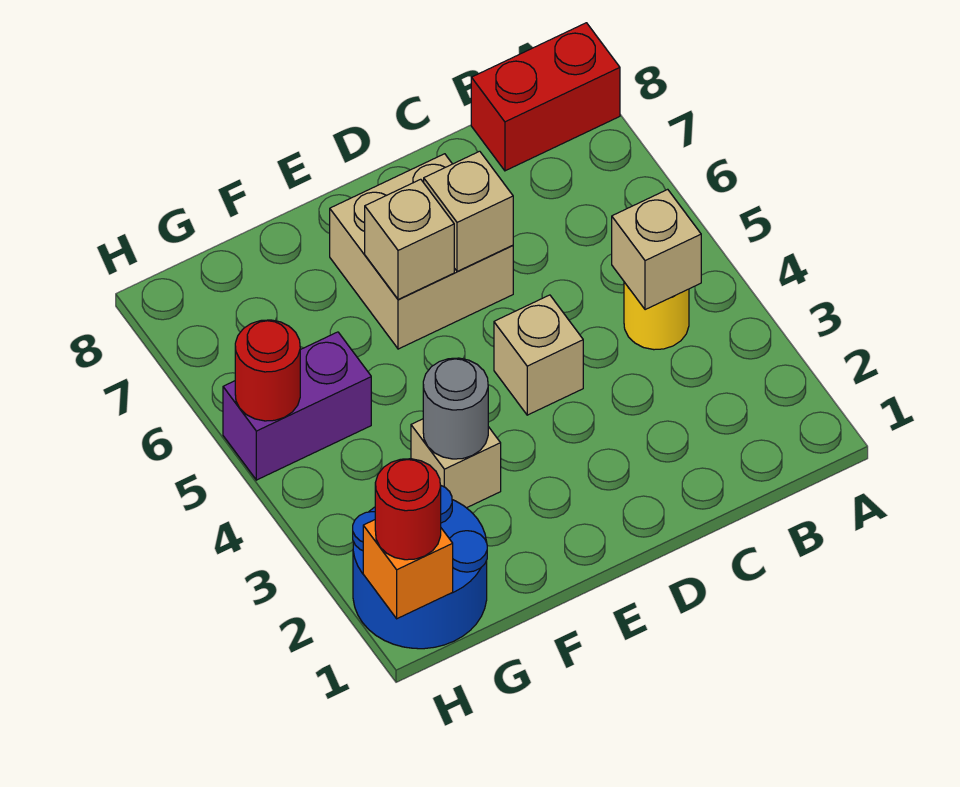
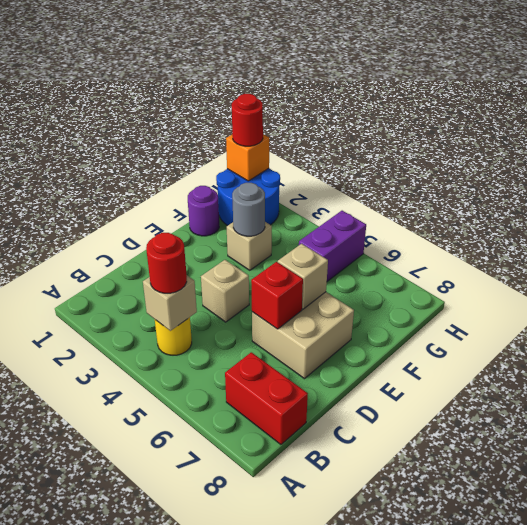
red brick A8:B8 level 1 -> red brick B7:B8 level 1
tan brick D6 level 2 -> red brick D6 level 2
none -> purple round brick F1 level 1
red round brick H5 level 2 -> red round brick B4 level 3

